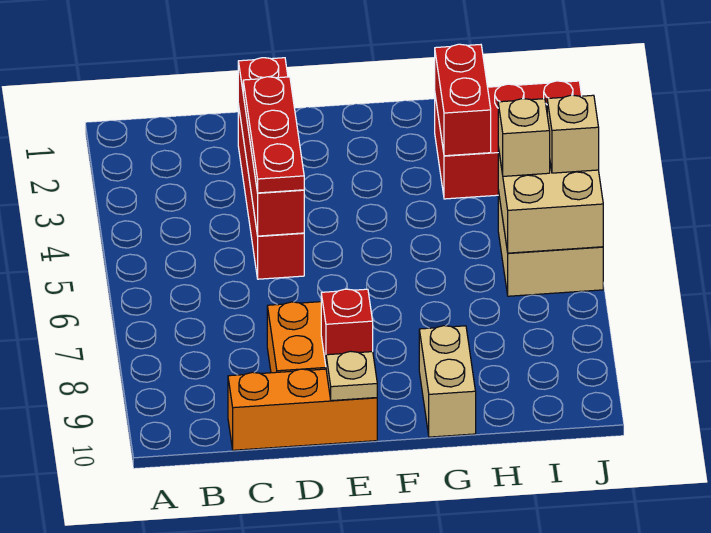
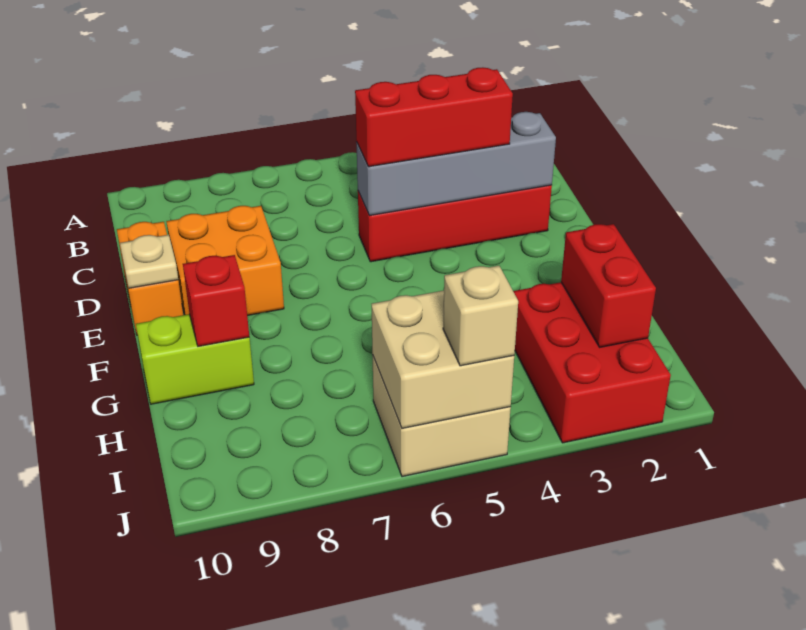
orange brick C10:E10 level 1 -> orange brick D10:E10 level 1
red brick D2:D5 level 2 -> grey brick D2:D5 level 2
red plate D3:D5 level 3 -> red brick D3:D5 level 3
red brick E9 level 2 -> red brick G9 level 2
tan brick G9:G10 level 1 -> lime brick G9:G10 level 1
red brick H2:H3 level 2 -> red brick H2:I2 level 2
tan brick I5 level 3 -> none

